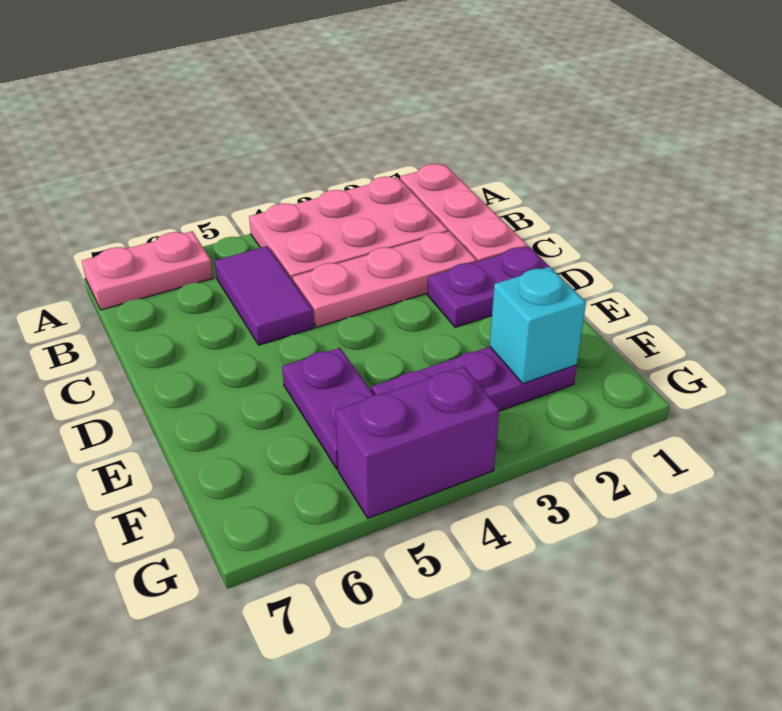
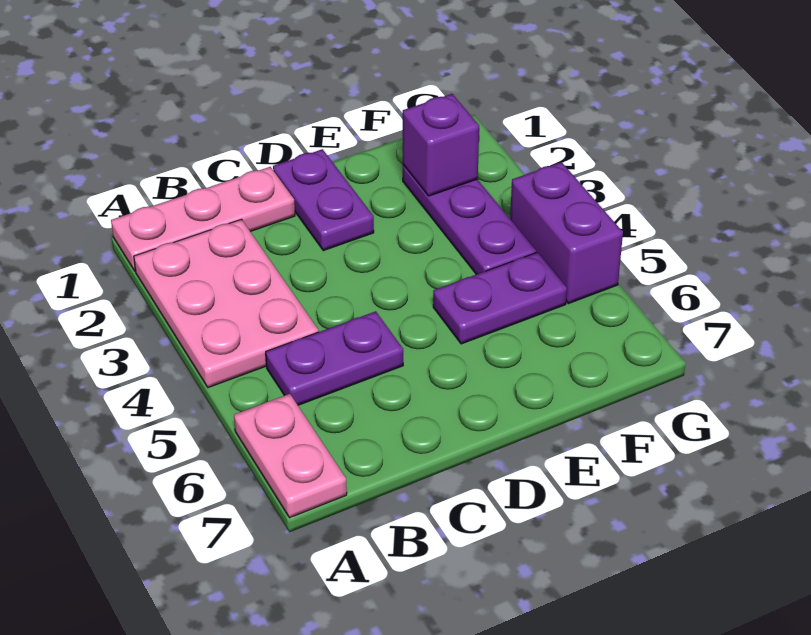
purple tile B5:C5 level 1 -> purple plate B5:C5 level 1
pink plate C2:C4 level 1 -> none
cyan brick F2 level 2 -> purple brick F2 level 2

